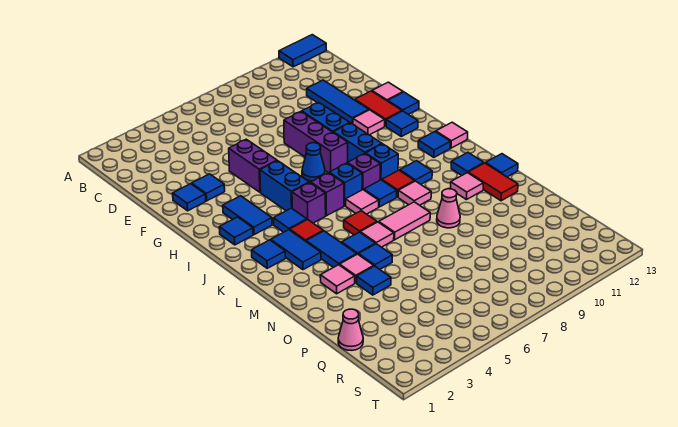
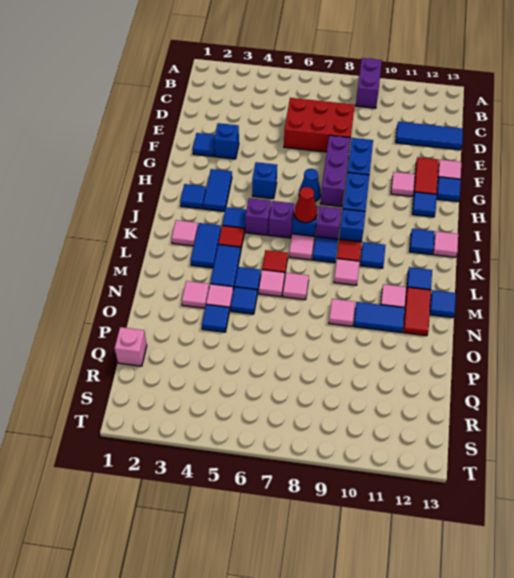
blue tile A12:A13 level 1 -> blue tile N10:N11 level 1
none -> red brick D6:E8 level 1
blue tile D11:F11 level 1 -> blue tile D11:D13 level 1
blue tile F3 level 1 -> blue brick F3 level 1
purple brick F5:G5 level 1 -> purple brick A9:B9 level 1
blue brick H5:I5 level 1 -> blue brick H5 level 1
none -> red cone J7 level 2
blue tile K2 level 1 -> pink tile K2 level 1
pink tile M7:M8 level 1 -> pink tile M7 level 1
pink cone N9 level 1 -> pink tile N9 level 1
pink cone Q1 level 1 -> pink brick Q1 level 1

